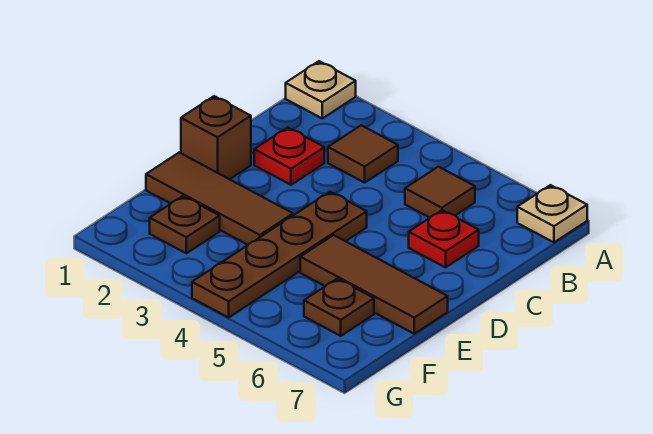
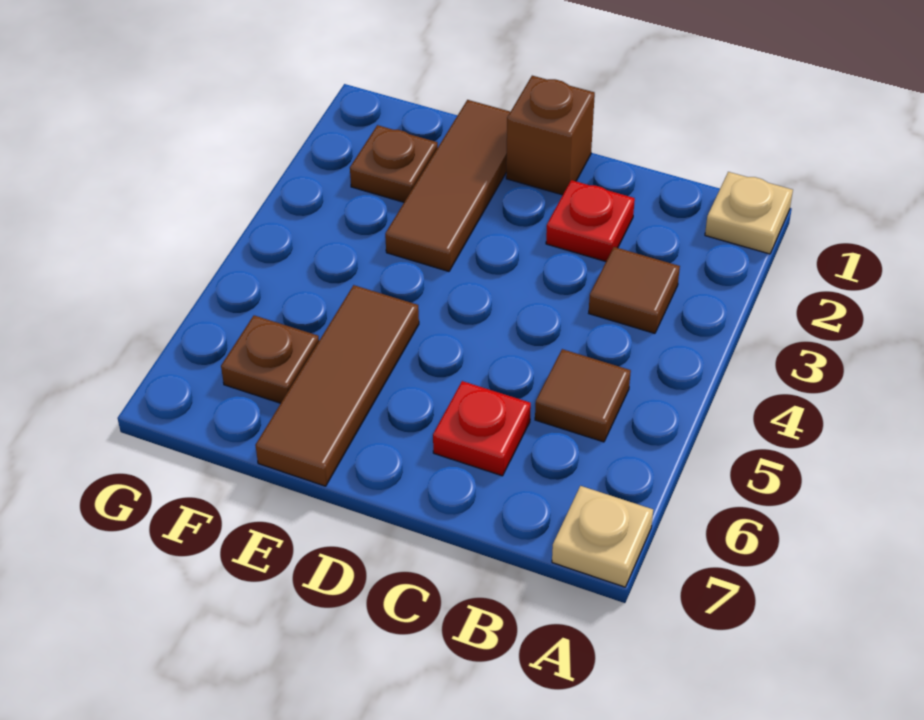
brown plate D4:G4 level 1 -> none

